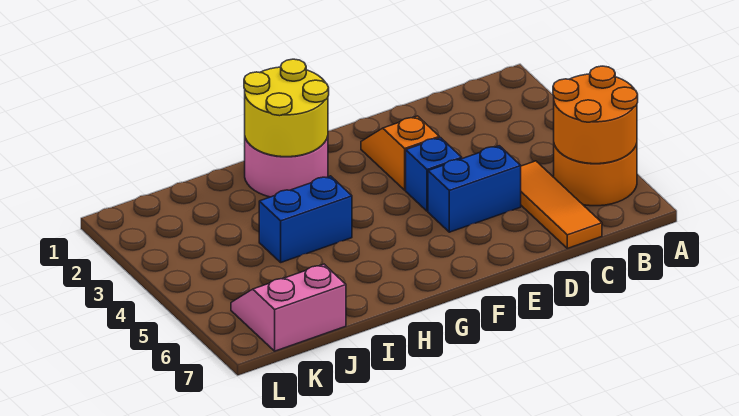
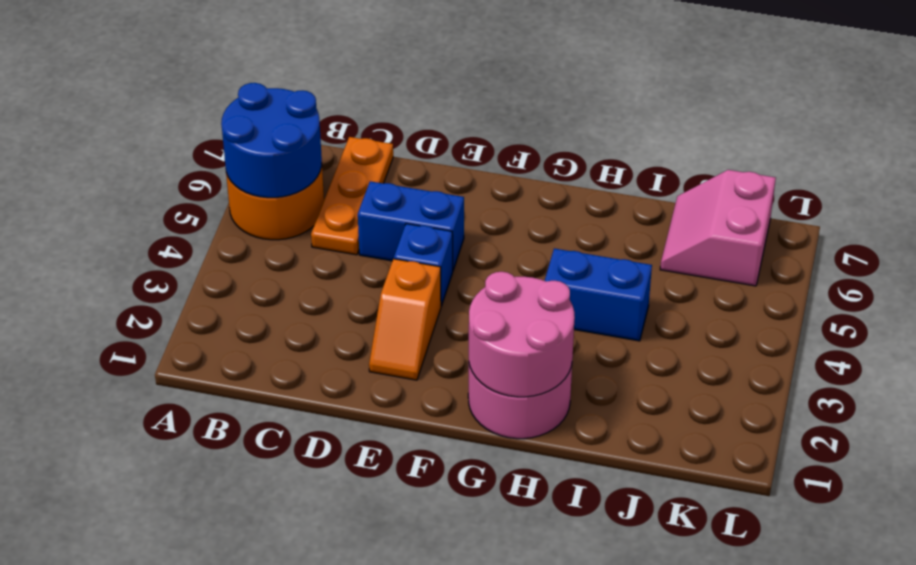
orange round brick A5:B6 level 2 -> blue round brick A5:B6 level 2
orange tile C5:C7 level 1 -> orange plate C5:C7 level 1
yellow round brick G1:H2 level 2 -> pink round brick G1:H2 level 2
pink slope J6:K7 level 1 top 7 -> pink slope J6:K7 level 1 top K

